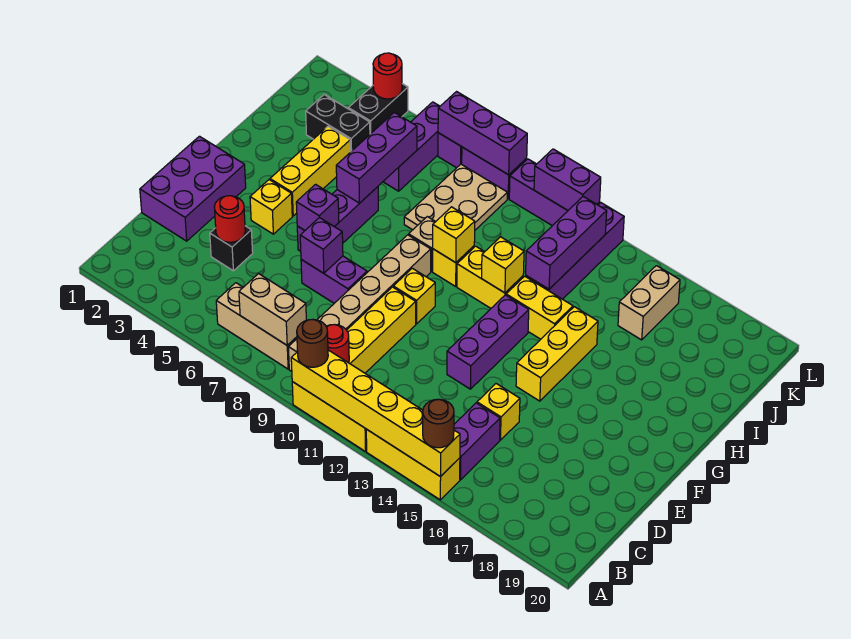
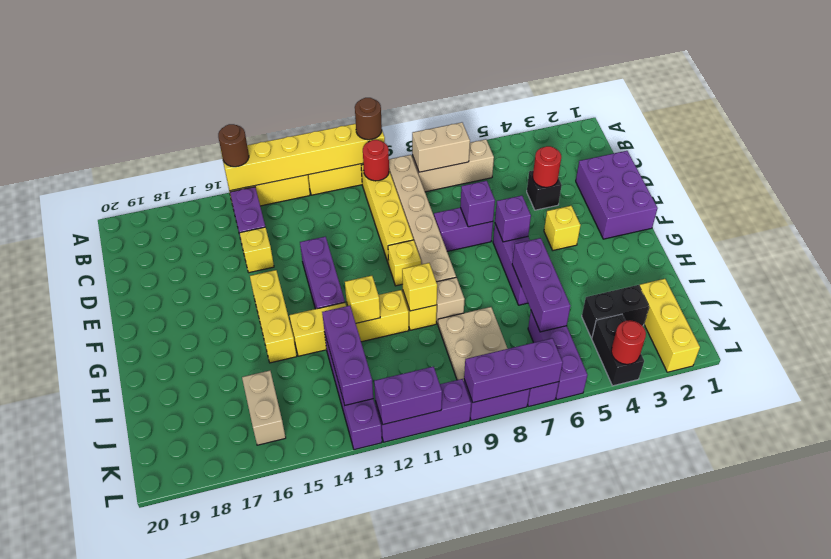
yellow brick G4:I4 level 1 -> yellow brick J2:L2 level 1

